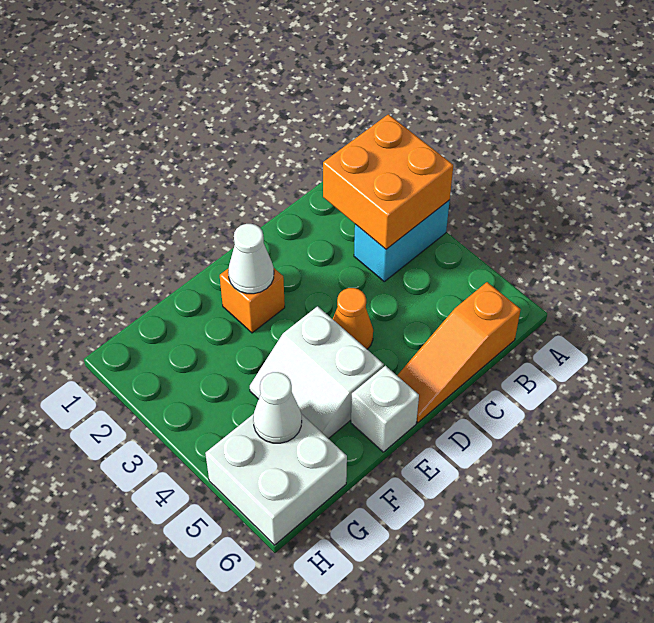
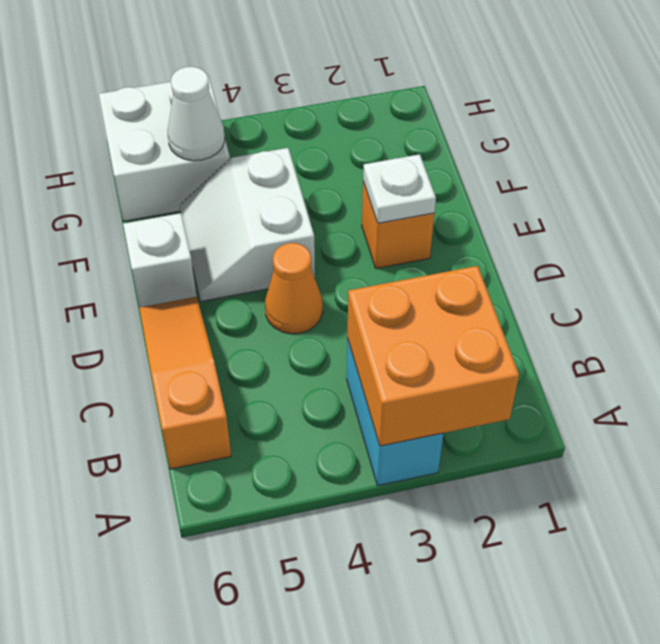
white cone E2 level 2 -> white plate E2 level 2
white slope E4:F5 level 1 top E -> white slope E4:F5 level 1 top 4

